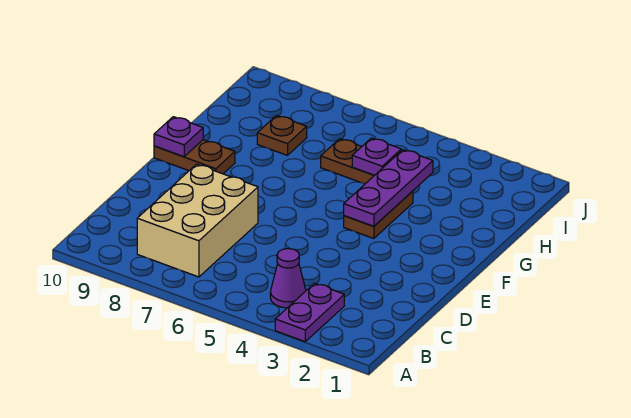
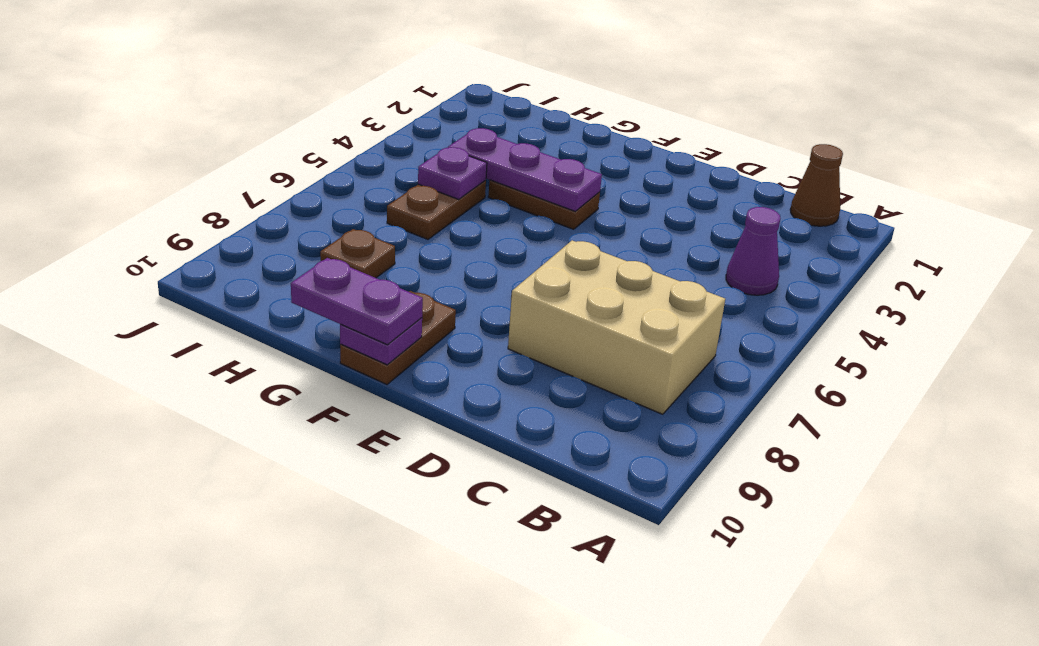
purple plate A3:B3 level 1 -> purple plate F10:G10 level 3
none -> brown cone B1 level 1

